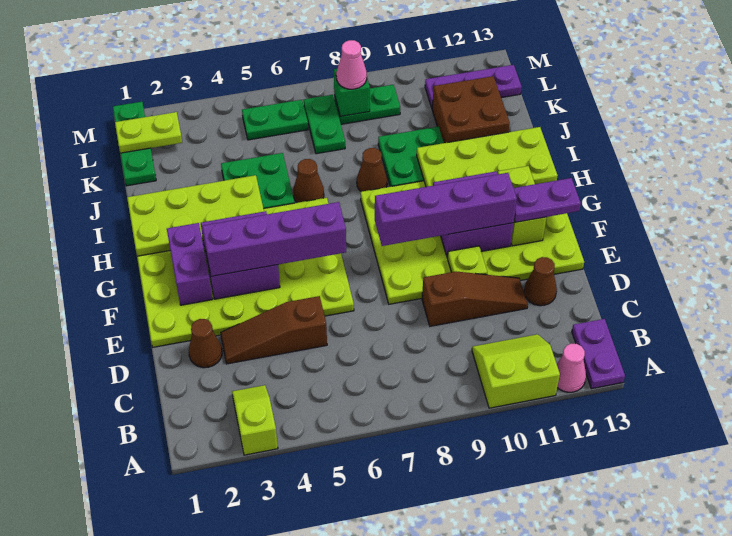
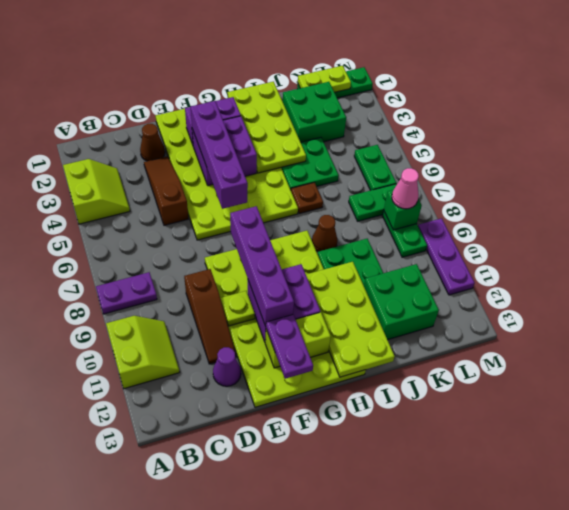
lime slope A3:B3 level 1 top A -> lime slope A3:B4 level 1 top A
pink cone A12 level 1 -> none
purple plate A13:B13 level 1 -> purple plate A8:B8 level 1
brown cone D12 level 1 -> purple cone D12 level 1
brown cone I6 level 1 -> brown plate I6 level 1
none -> green brick J2:K3 level 1
brown brick J11:K12 level 1 -> green brick J11:K12 level 1
lime plate L1:L2 level 2 -> lime plate K1:L1 level 2
purple plate L11:L13 level 1 -> purple plate M9:M11 level 1

